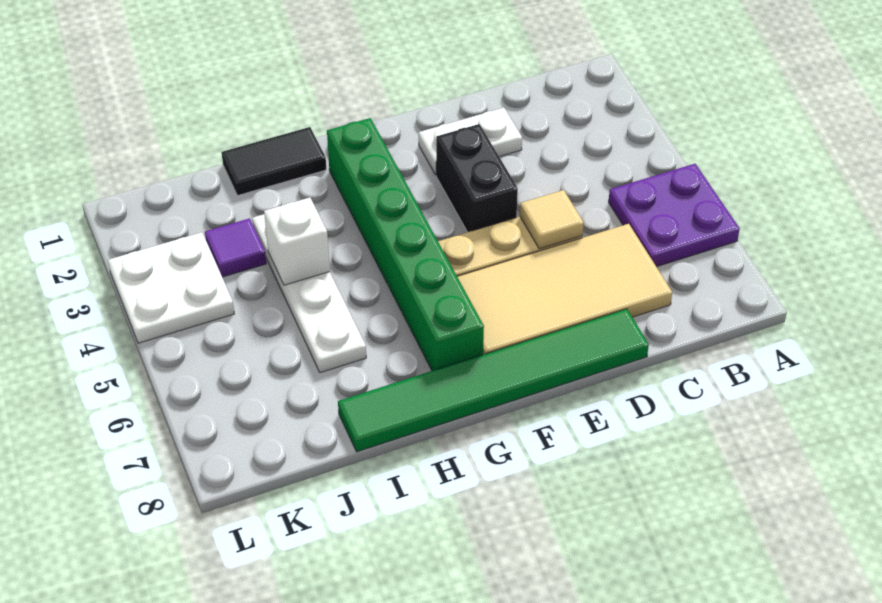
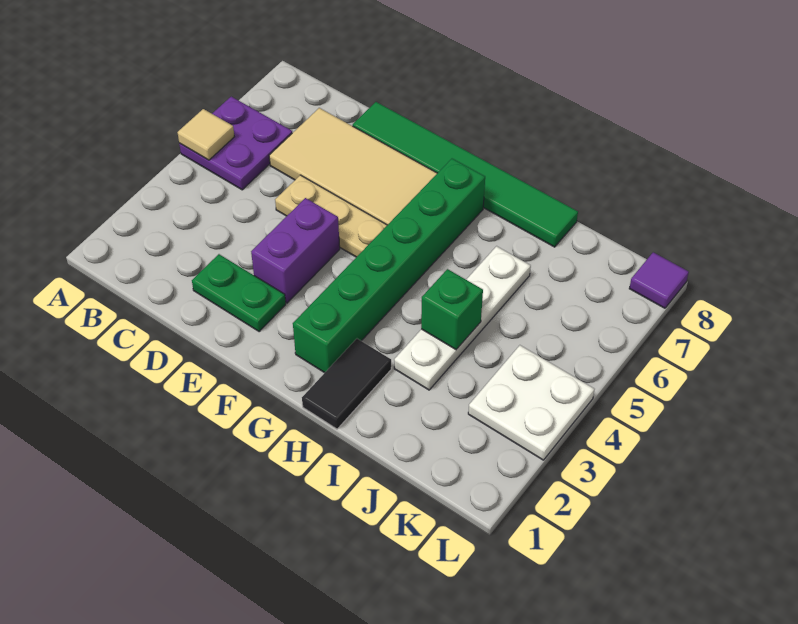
white plate D2:E2 level 1 -> green plate D2:E2 level 1
tan tile D5 level 2 -> tan tile A5 level 2
black brick E3:E4 level 1 -> purple brick E3:E4 level 1
black tile H1:I1 level 1 -> black tile H1:H2 level 1
white brick I4 level 2 -> green brick I4 level 2
purple tile J3 level 1 -> purple tile L8 level 1

